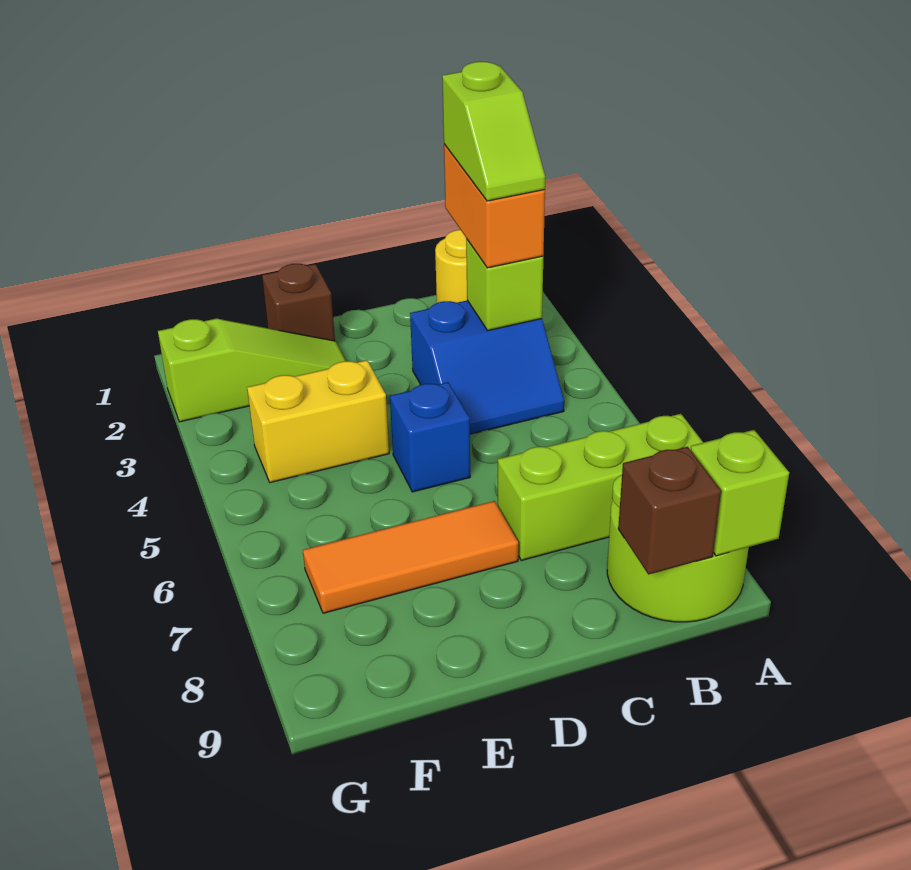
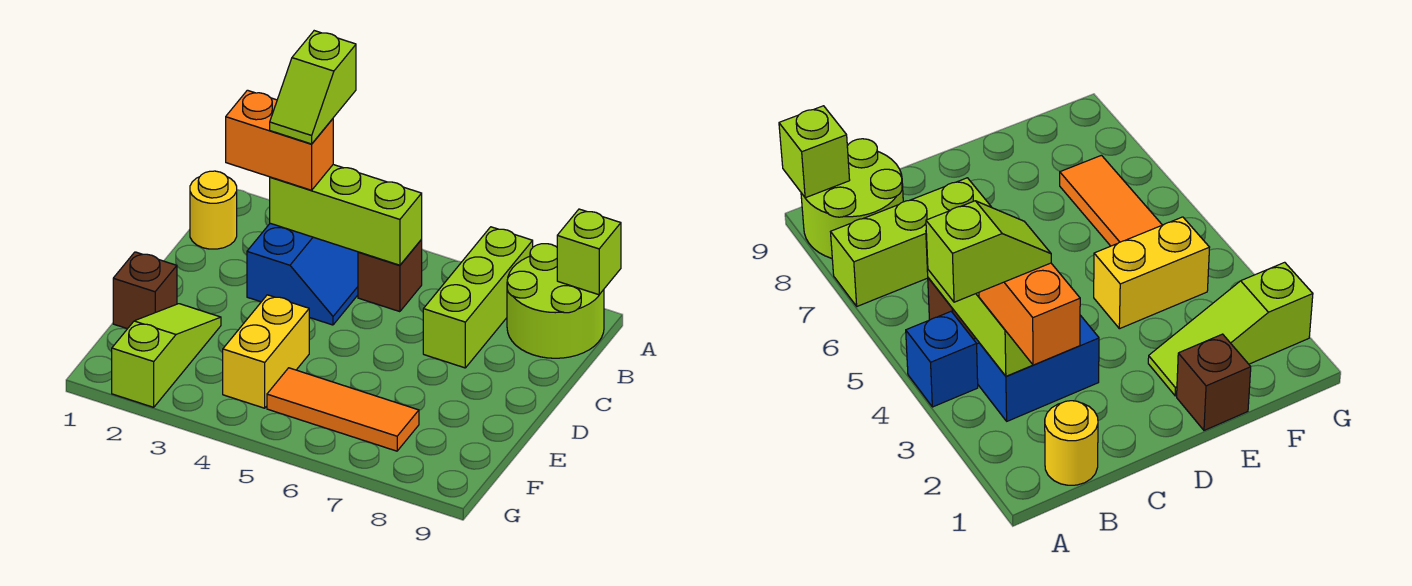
lime slope B2:B3 level 4 top 2 -> lime slope A3:B3 level 4 top A
lime brick B3 level 2 -> lime brick B3:B5 level 2
brown brick B9 level 2 -> brown brick B5 level 1
blue brick D5 level 1 -> blue brick A4 level 1
orange tile D7:F7 level 1 -> orange tile F5:F7 level 1

